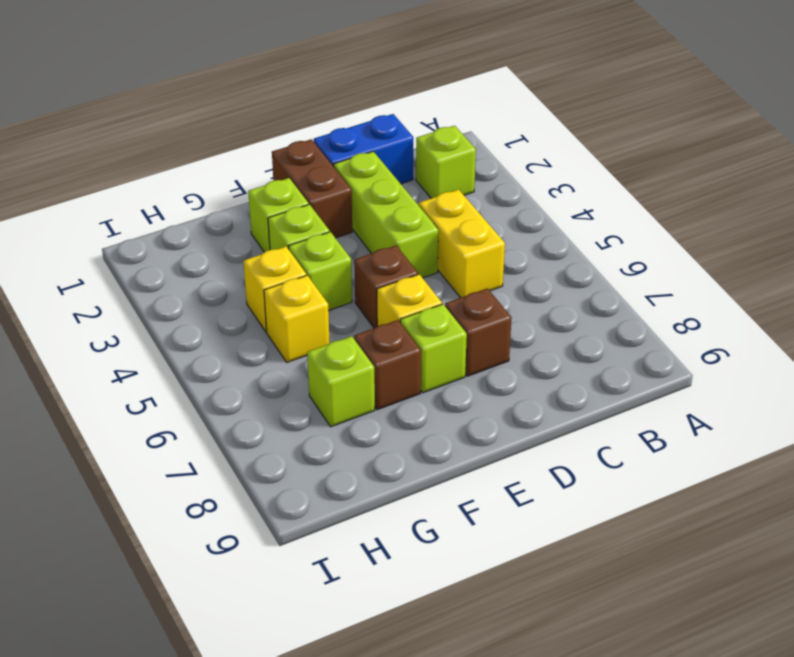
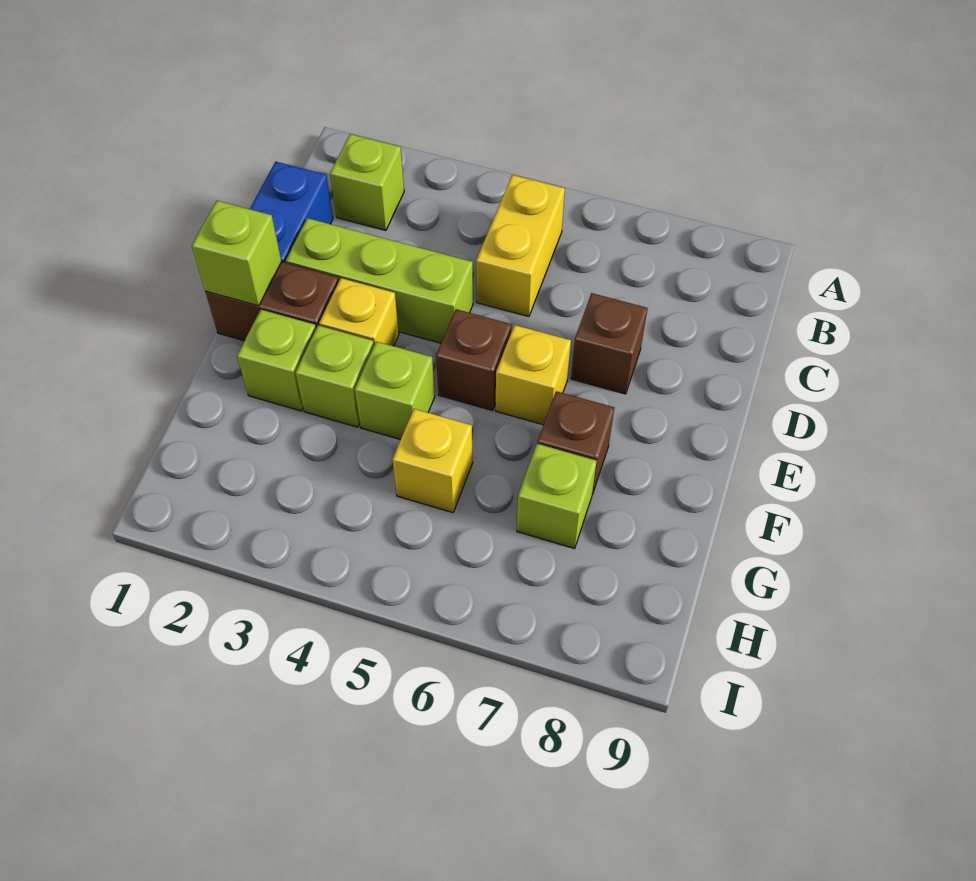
yellow brick C4:C5 level 1 -> yellow brick B5:C5 level 1
lime brick E7 level 1 -> lime brick E1 level 2
yellow brick G4 level 1 -> yellow brick E3 level 1

